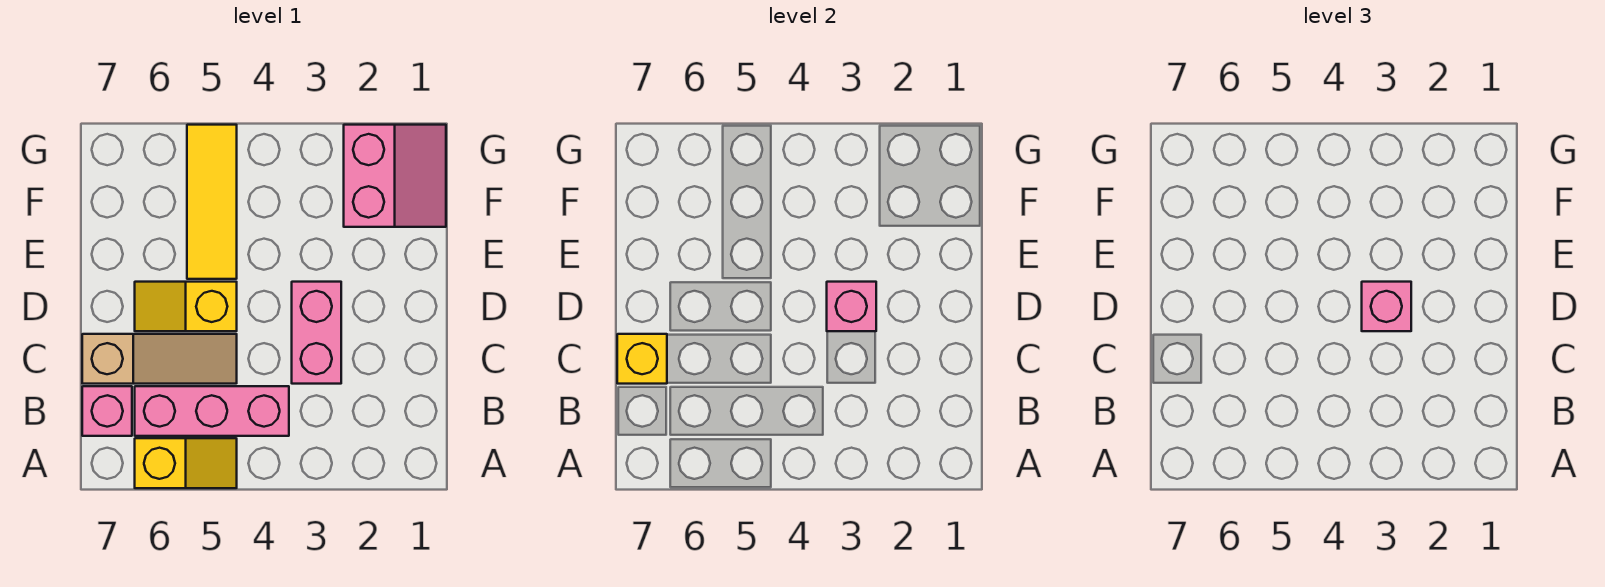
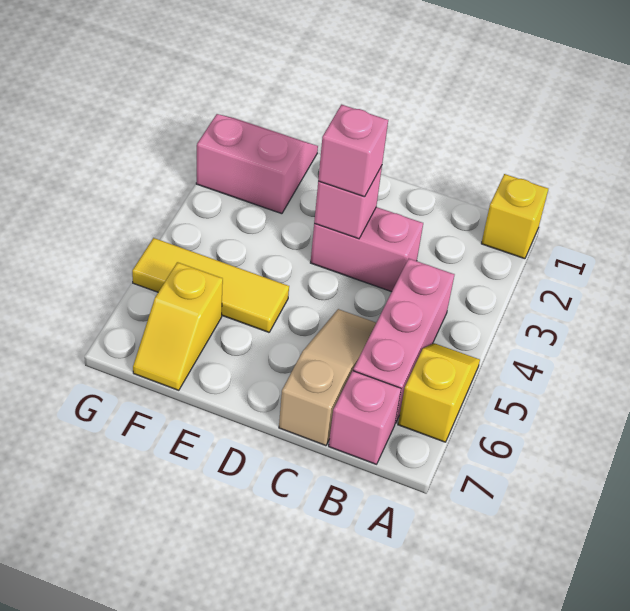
yellow brick C7 level 2 -> yellow brick A1 level 1
yellow slope D5:D6 level 1 top 5 -> yellow slope F6:F7 level 1 top 6

